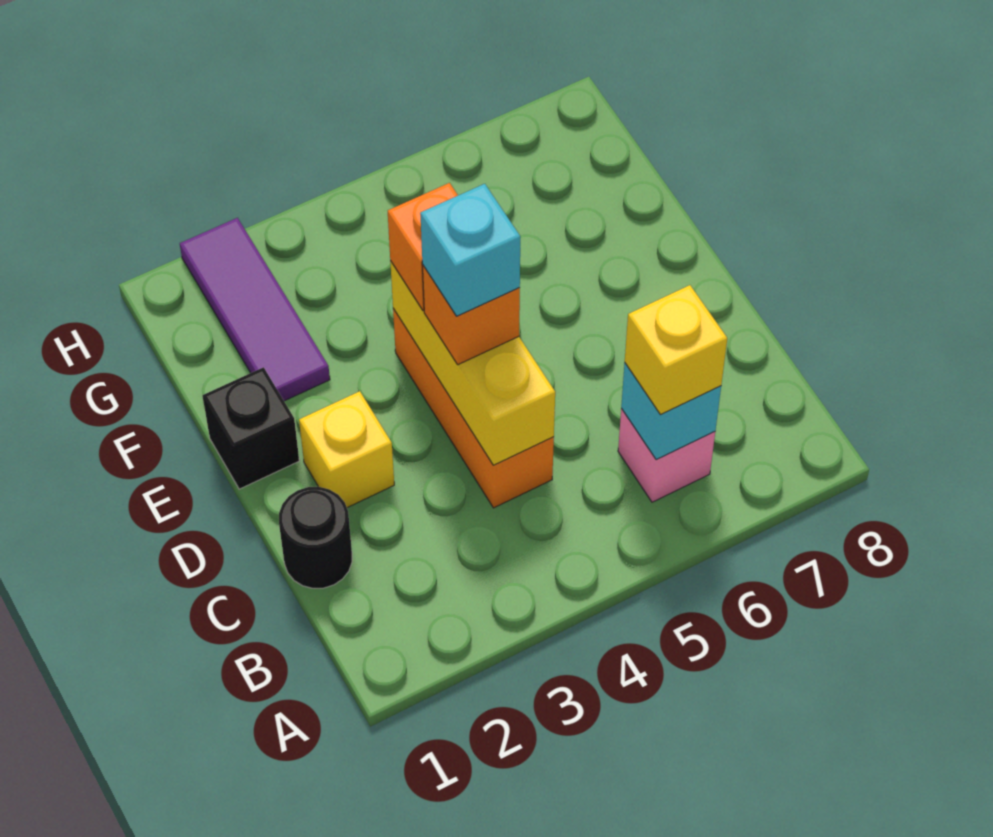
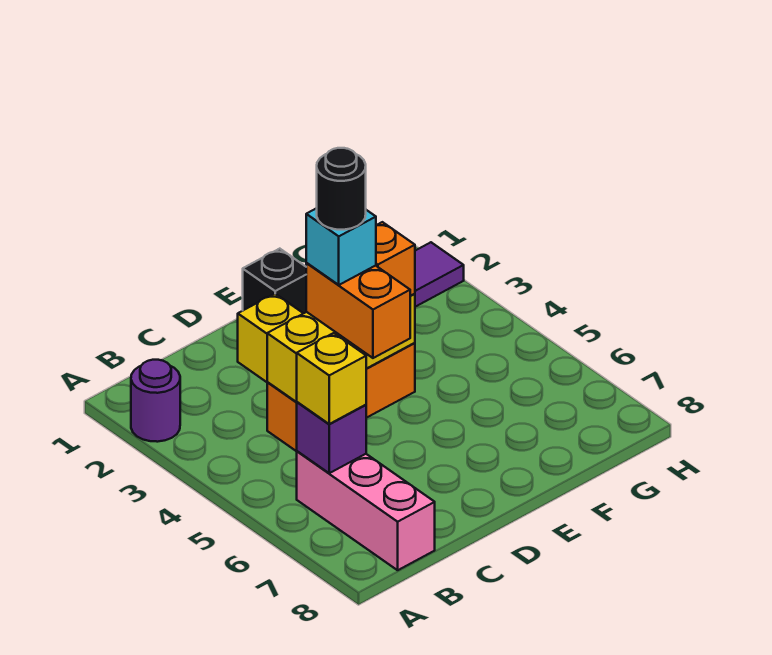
none -> purple round brick A2 level 1
pink brick B6 level 1 -> pink brick B6:B8 level 1
cyan brick B6 level 2 -> purple brick B6 level 2
black round brick C1 level 1 -> black round brick D4 level 5
orange brick D4 level 3 -> orange brick D4:D5 level 3

